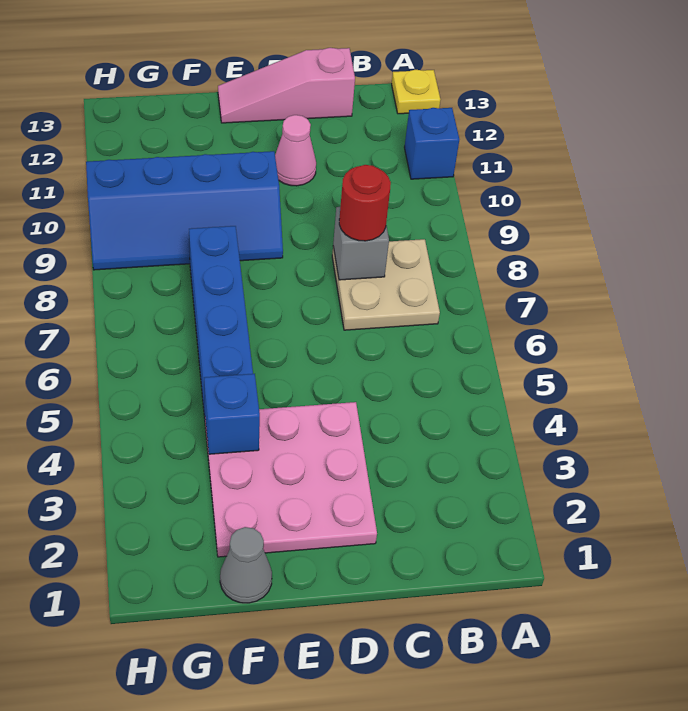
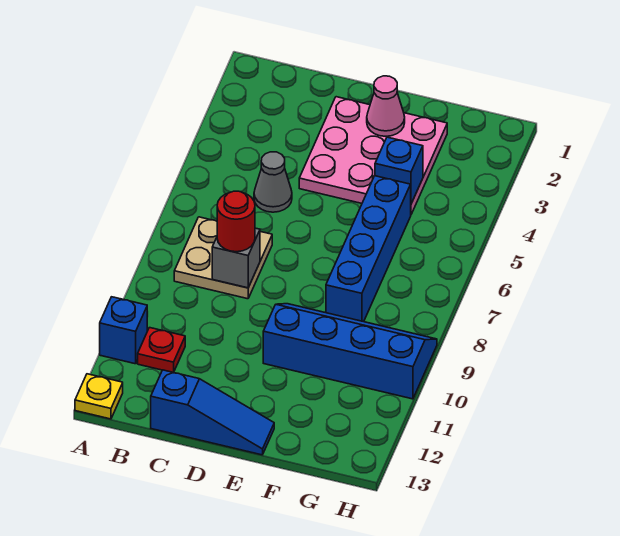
none -> red plate B11 level 1
pink slope C13:E13 level 1 top C -> blue slope C13:E13 level 1 top C
pink cone D11 level 1 -> pink cone E2 level 2
grey cone F1 level 1 -> grey cone C5 level 1

